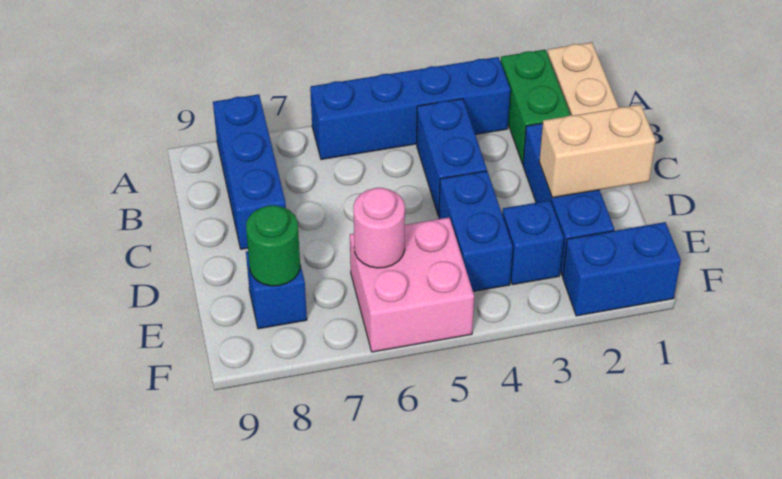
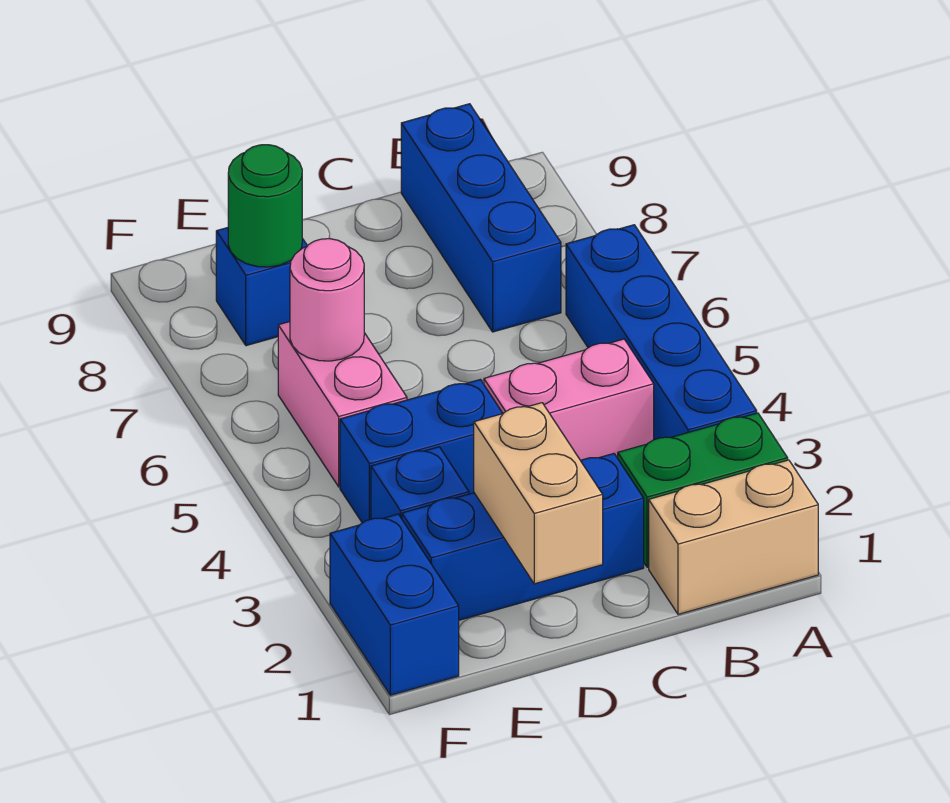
blue brick A8:C8 level 1 -> blue brick B7:B9 level 1
blue brick B4:C4 level 1 -> pink brick B4:C4 level 1
pink brick E5:F6 level 1 -> pink brick E5:E6 level 1

